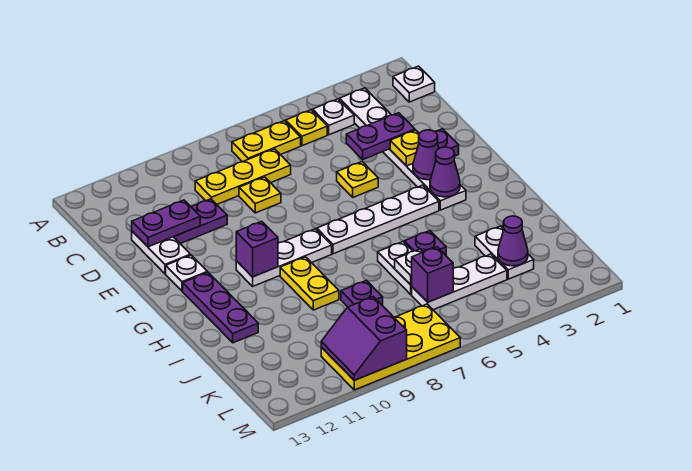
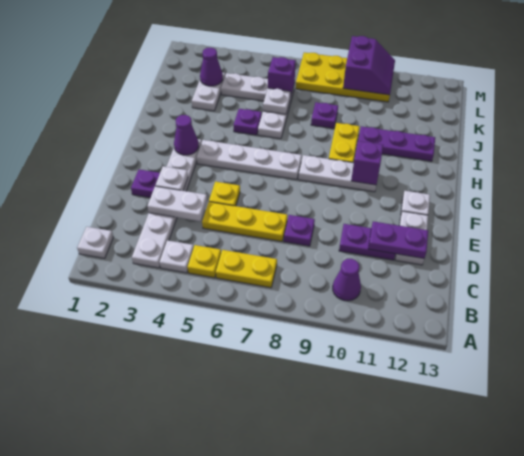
yellow plate C7:C9 level 1 -> yellow plate D5:D7 level 1
purple plate D3:D4 level 2 -> white plate D3:D4 level 2
yellow plate D8 level 1 -> purple plate D8 level 1
yellow plate E3 level 2 -> white plate E3 level 2
purple cone F3 level 2 -> purple cone B10 level 1
purple plate G12:I12 level 1 -> purple plate I10:I12 level 1

